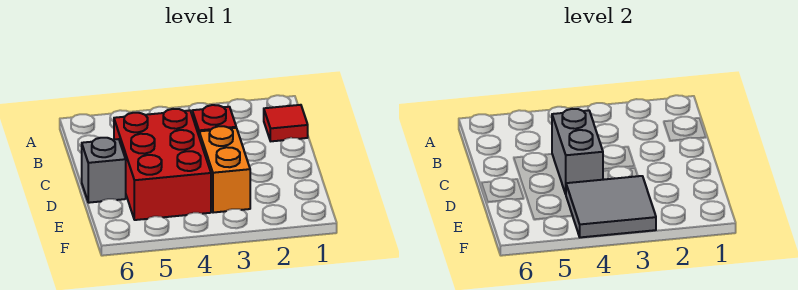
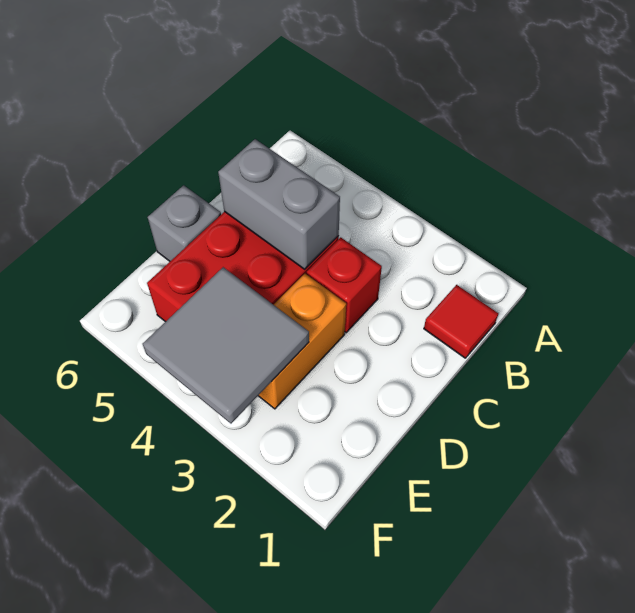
grey brick C4:D4 level 2 -> grey brick C4:C5 level 2

